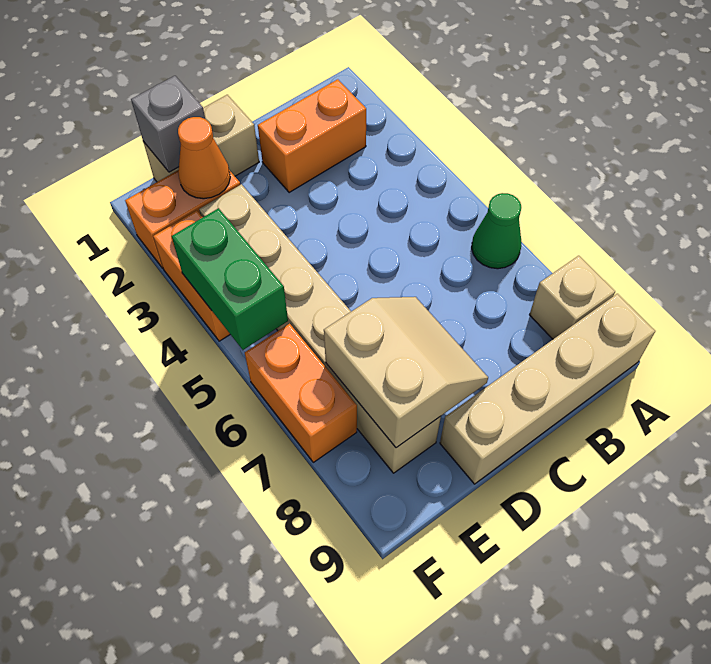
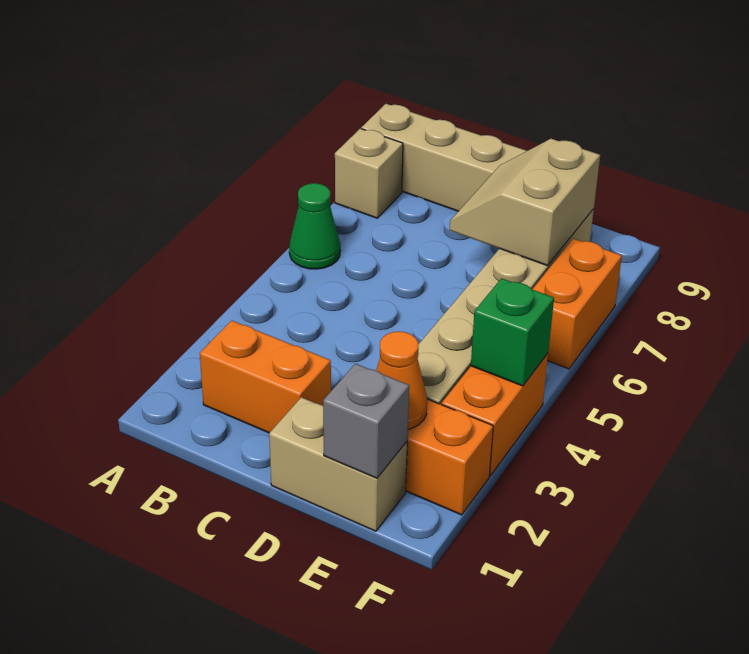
green brick F4:F5 level 2 -> green brick F4 level 2

